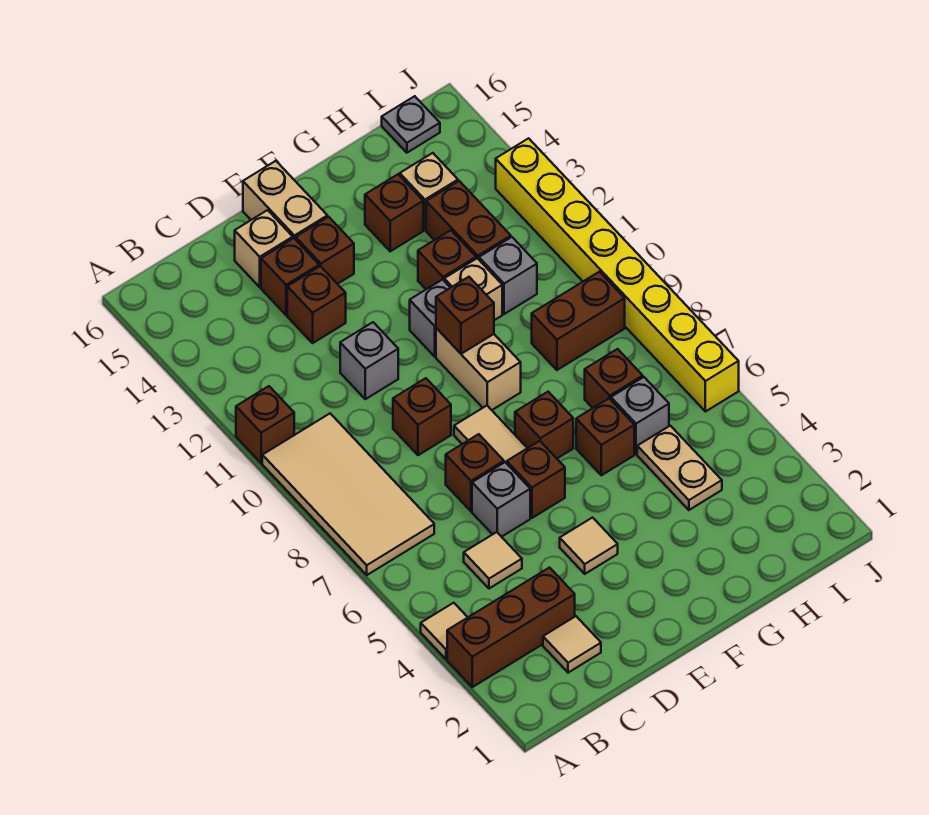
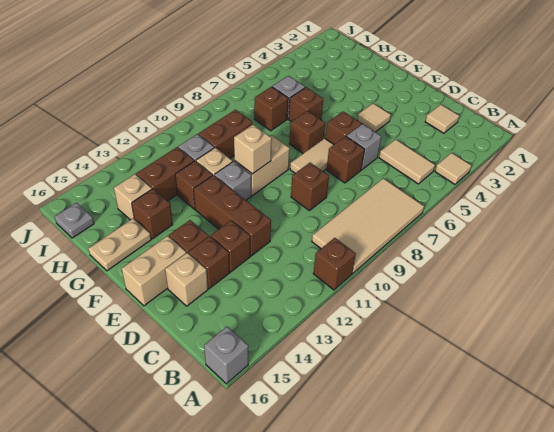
brown brick A3:C3 level 1 -> brown brick D12:F12 level 1
tan tile C5 level 1 -> tan tile B5:C5 level 1
grey brick D11 level 1 -> grey brick A16 level 1
brown brick F10 level 2 -> tan brick F10 level 2
tan plate H4:H5 level 1 -> tan plate G15:G16 level 1
brown brick H9:I9 level 1 -> brown brick H9:H10 level 1
yellow brick J6:J13 level 1 -> none

